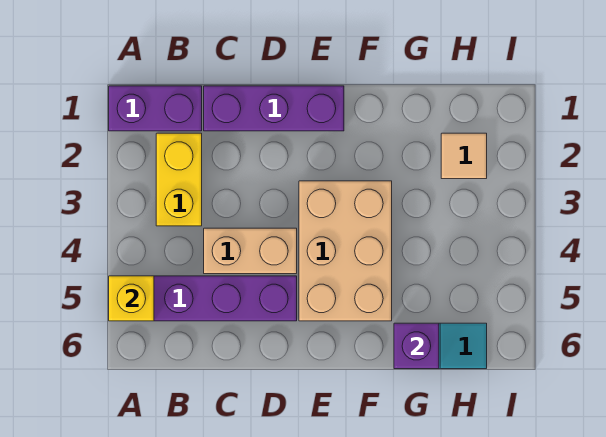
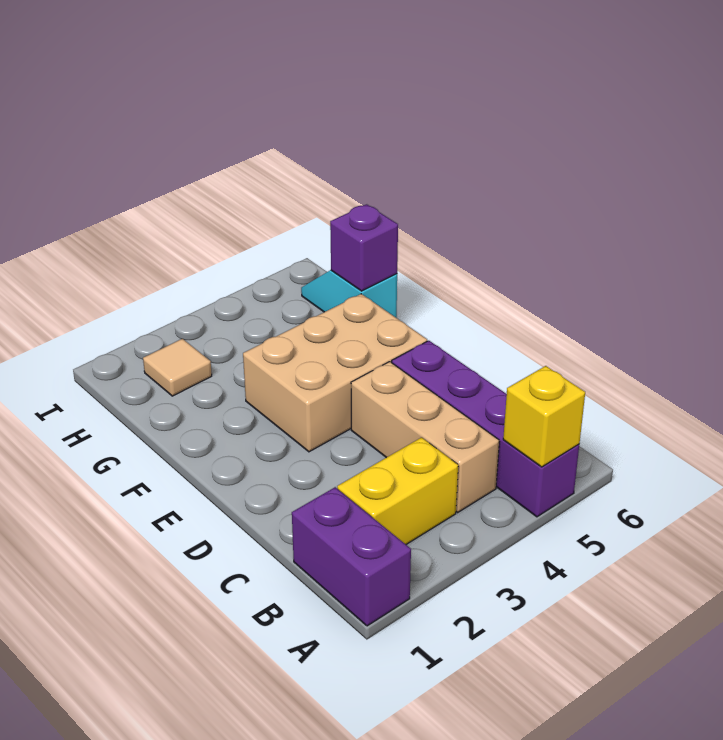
purple brick C1:E1 level 1 -> none
tan brick C4:D4 level 1 -> tan brick B4:D4 level 1

